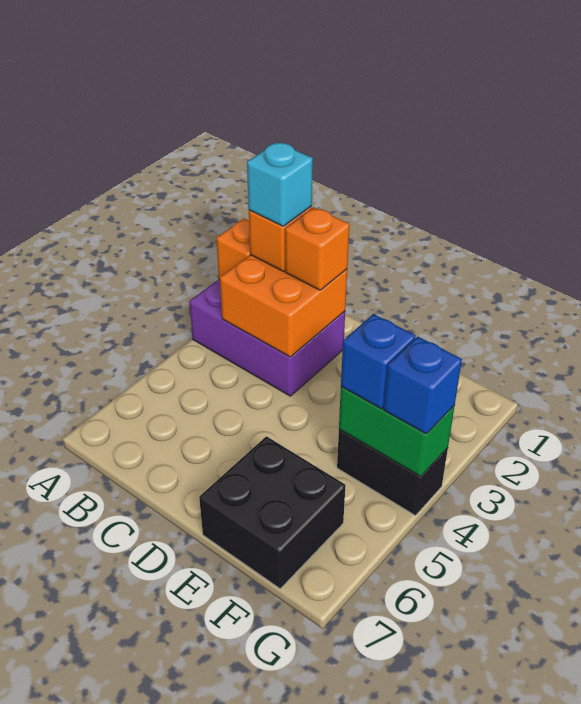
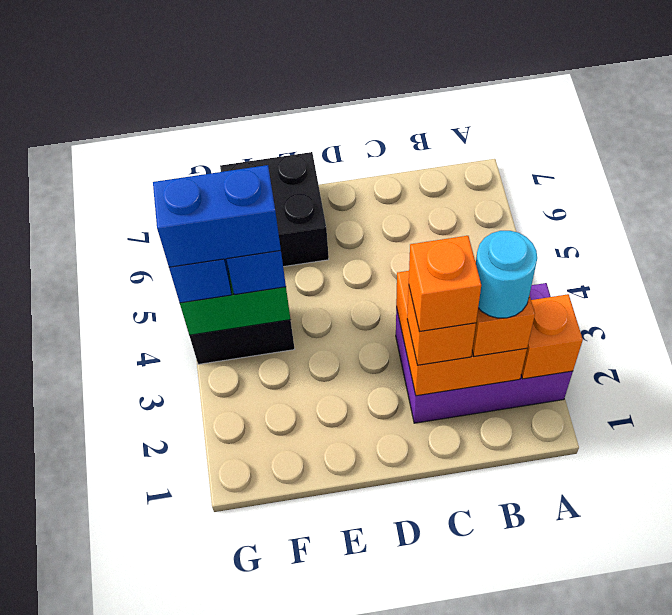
cyan brick B2 level 4 -> cyan round brick B2 level 4
none -> orange brick C2 level 4
none -> blue brick F4:G4 level 4

